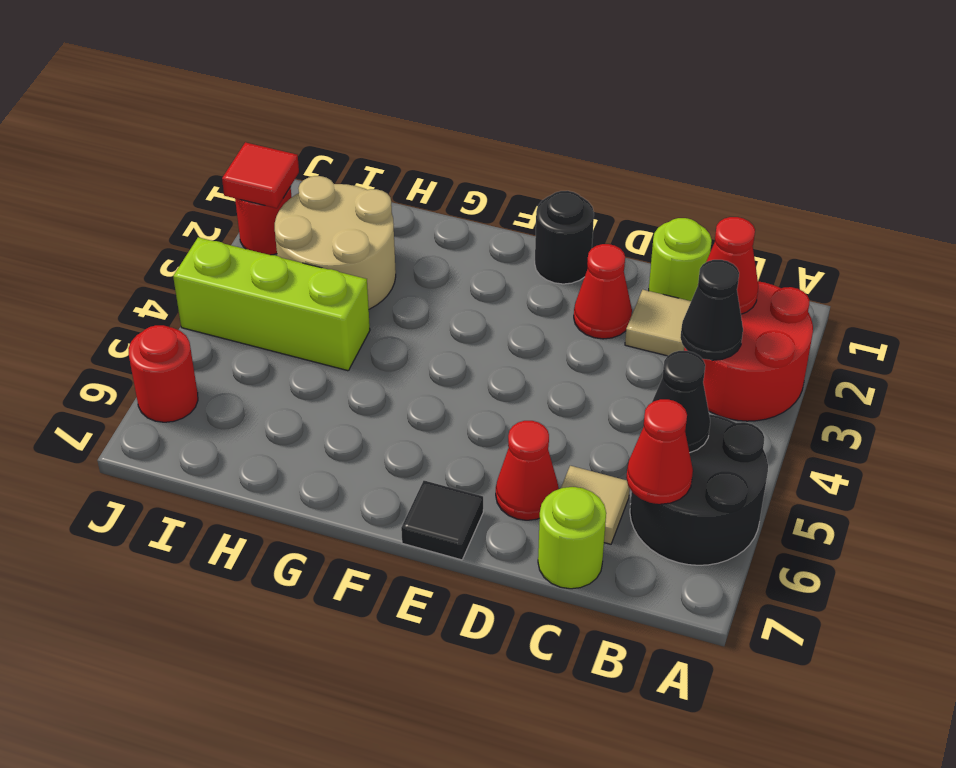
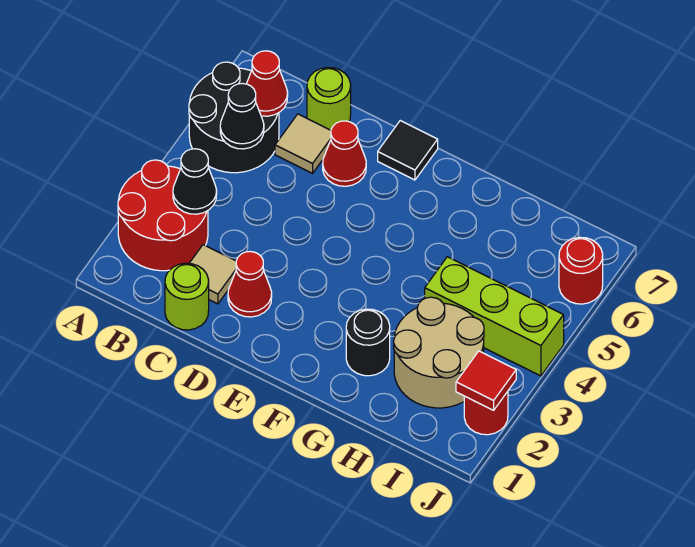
red cone B2 level 2 -> none
black round brick E1 level 1 -> black round brick G2 level 1

